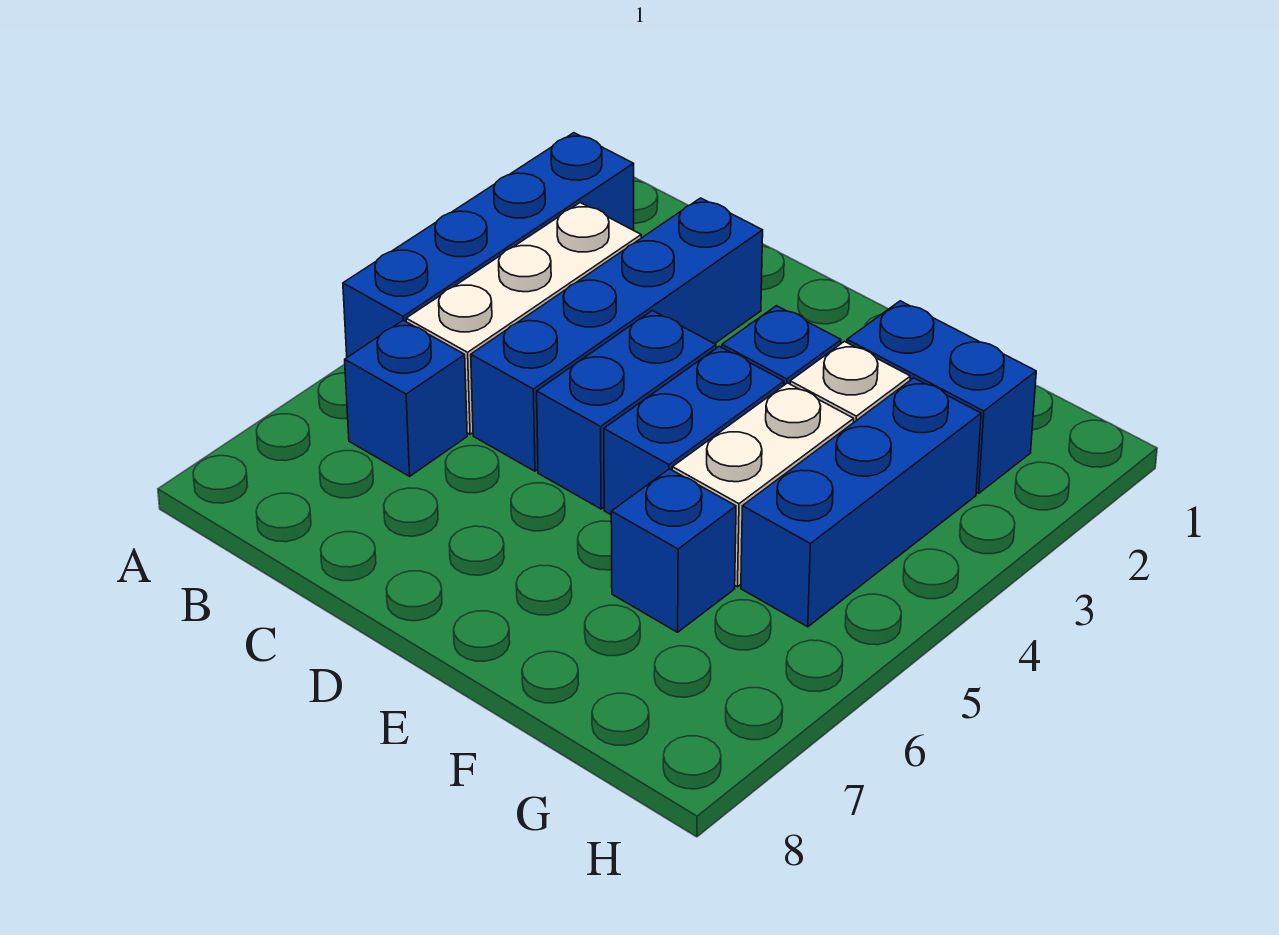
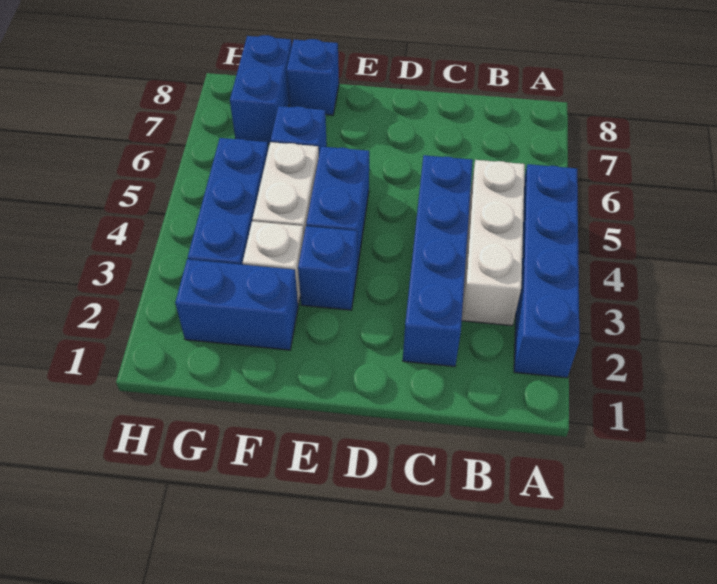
blue brick B6 level 1 -> blue brick F8 level 1
blue brick D4:D5 level 1 -> blue brick G7:G8 level 1

